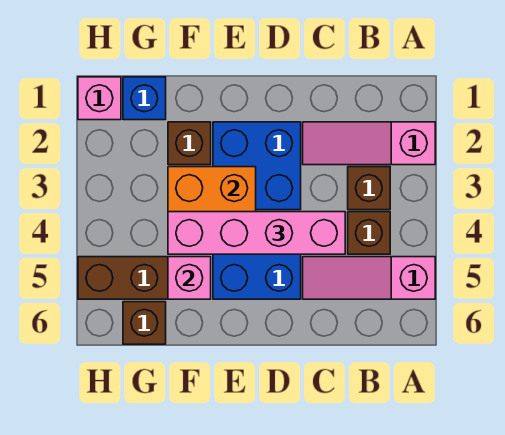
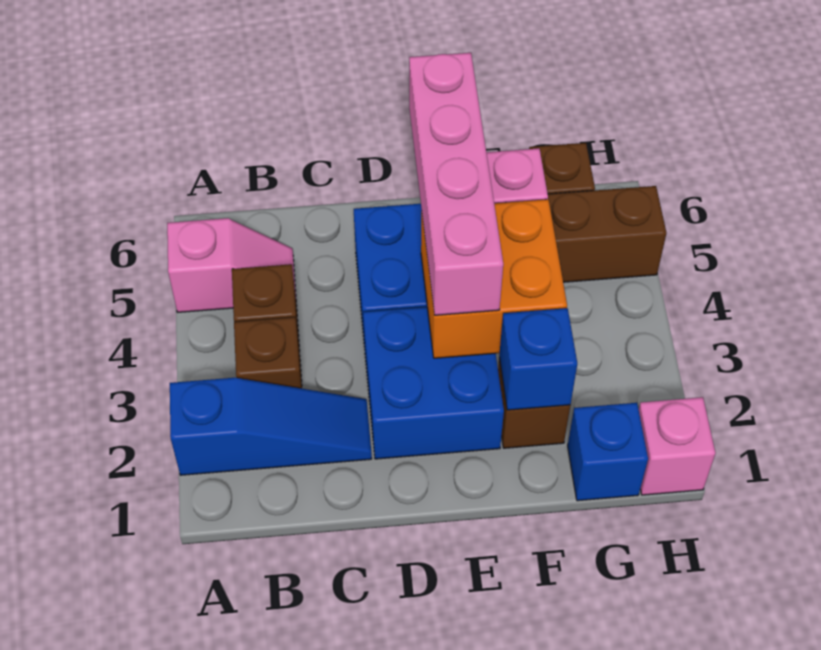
pink slope A2:C2 level 1 top A -> blue slope A2:C2 level 1 top A
pink slope A5:C5 level 1 top A -> pink slope A5:B5 level 1 top A
pink brick C4:F4 level 3 -> pink brick E3:E6 level 3
none -> blue brick F2 level 2

